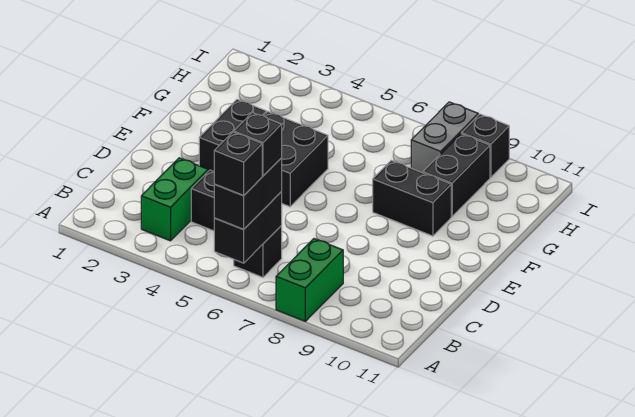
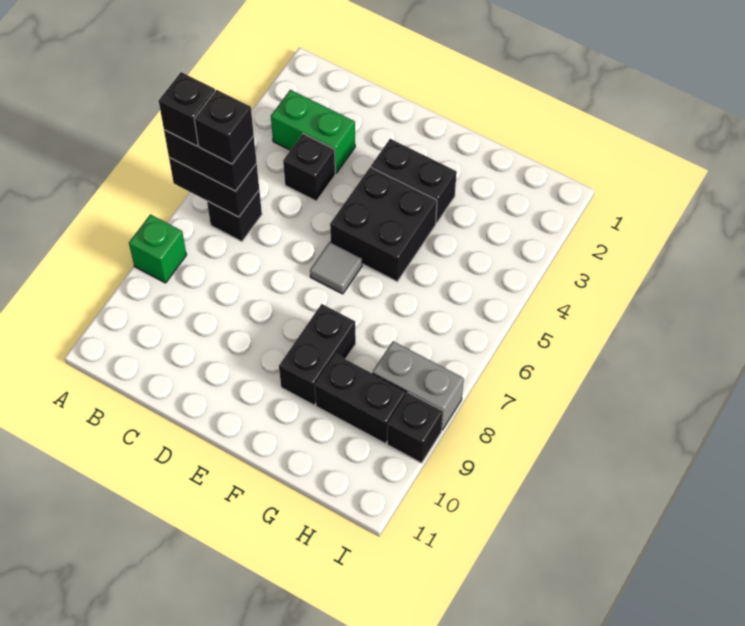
green brick A8:B8 level 1 -> green brick A8 level 1
none -> grey tile E6 level 1

